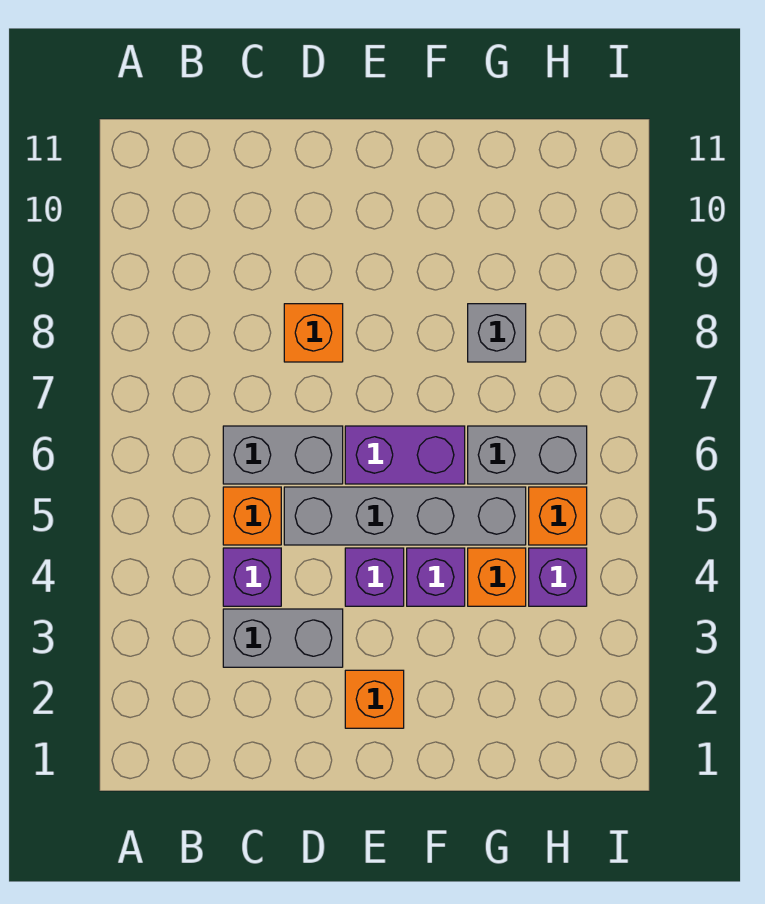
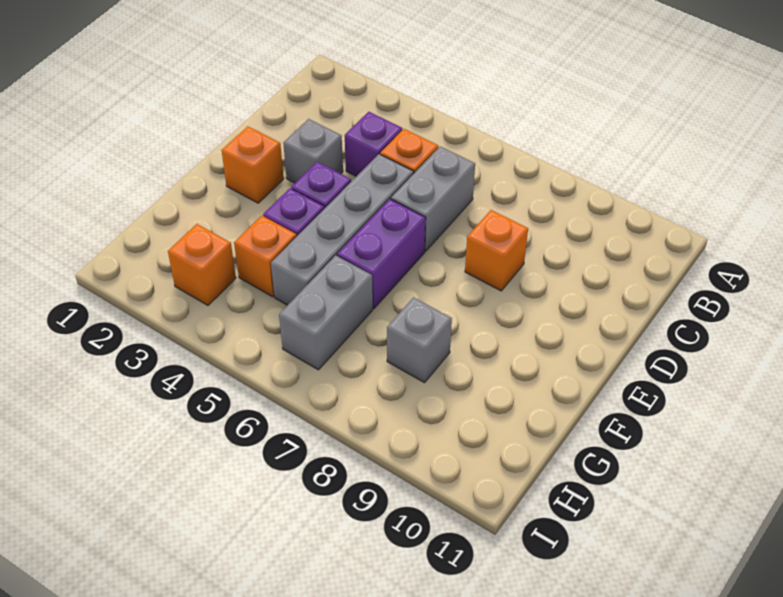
grey brick C3:D3 level 1 -> grey brick D3 level 1
purple brick H4 level 1 -> none
orange brick H5 level 1 -> orange brick H3 level 1

